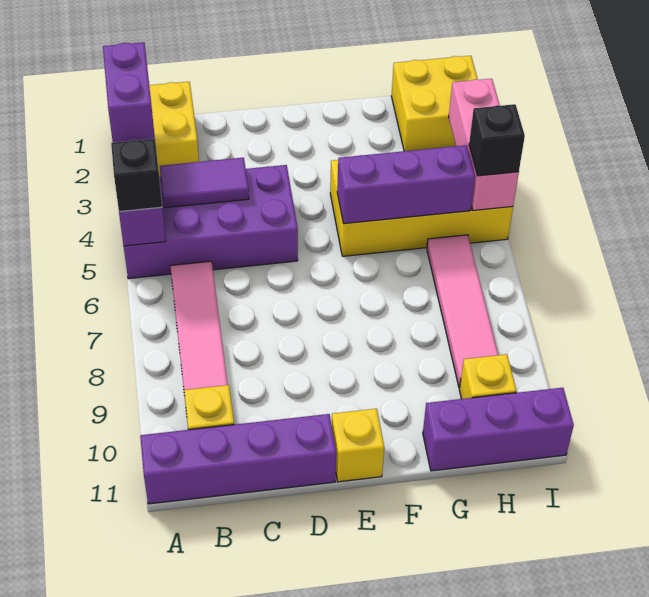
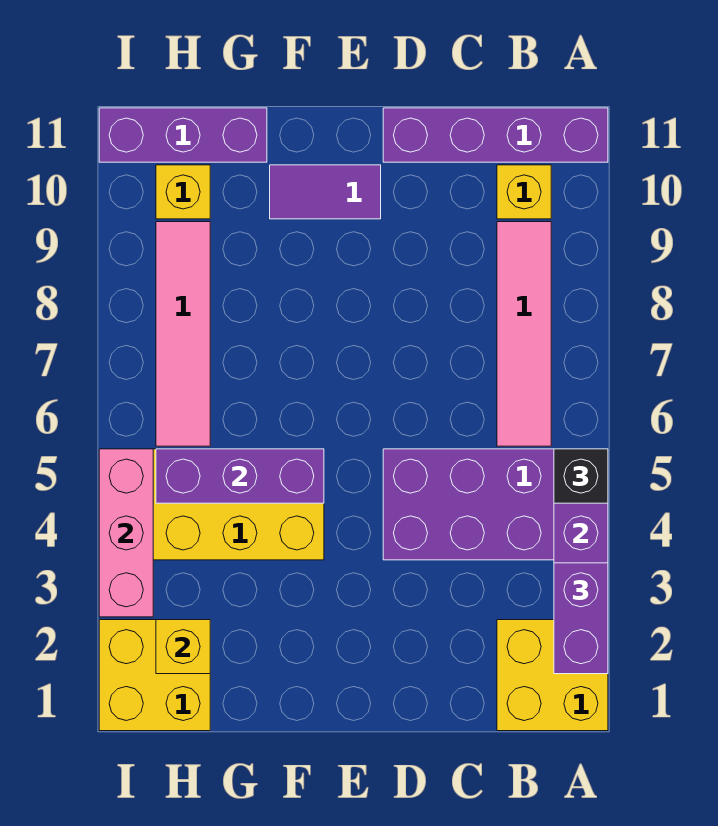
purple tile B4:C4 level 2 -> purple tile E10:F10 level 1
yellow brick E11 level 1 -> yellow brick H2 level 2
black brick I5 level 3 -> none

